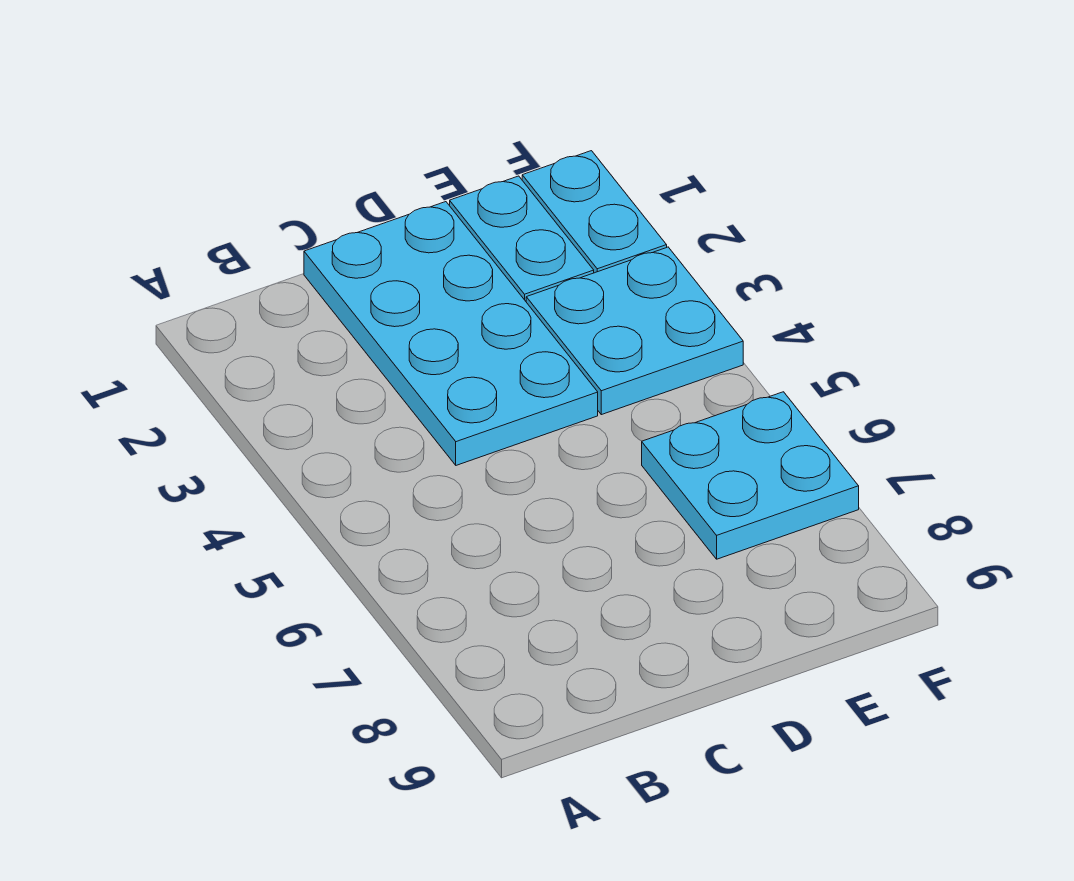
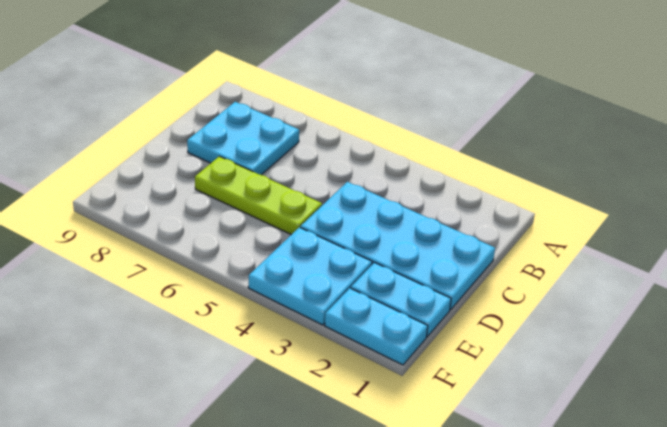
none -> lime plate D5:D7 level 1
cyan plate E6:F7 level 1 -> cyan plate B7:C8 level 1

